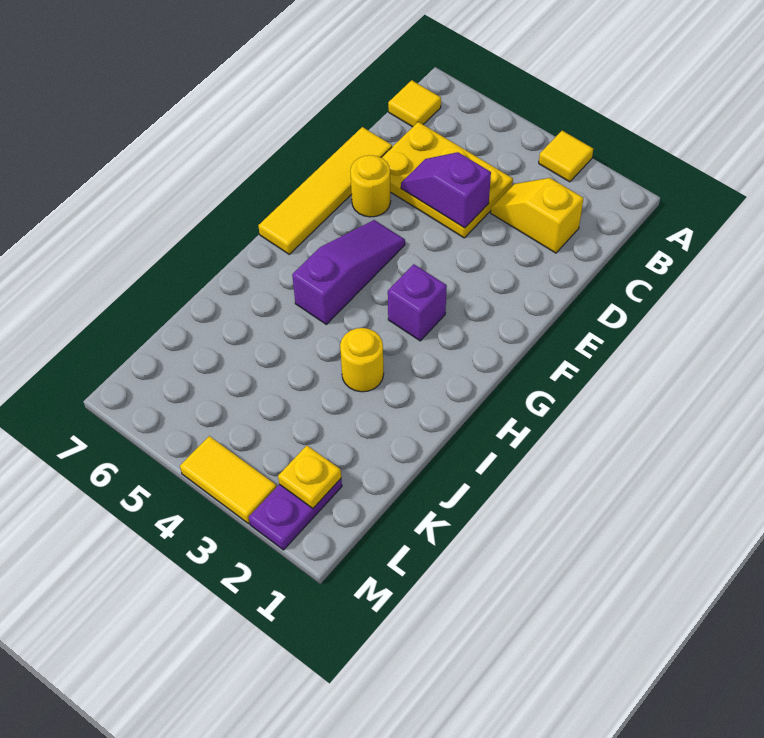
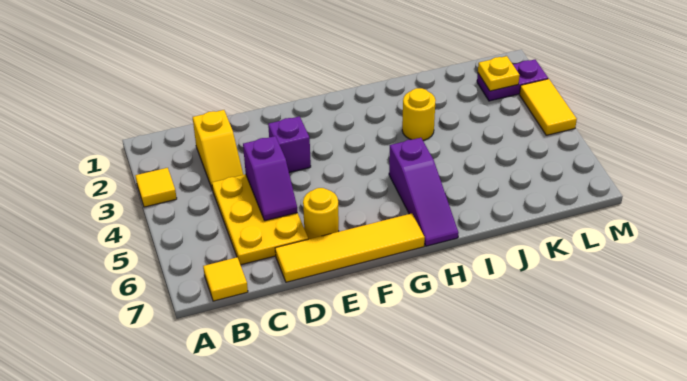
purple slope F5:H5 level 1 top H -> purple slope H5:H7 level 1 top 5
purple brick G3 level 1 -> purple brick E3 level 1

